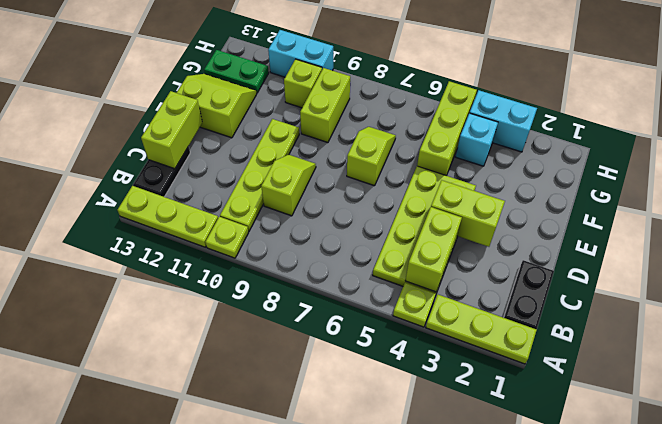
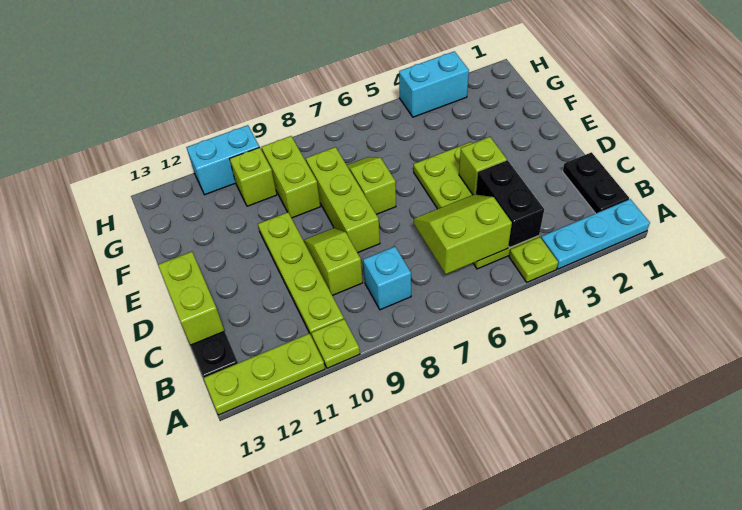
lime plate A1:A3 level 1 -> cyan plate A1:A3 level 1
lime brick B4:C4 level 2 -> black brick B4:C4 level 2
lime brick D3:D4 level 2 -> lime brick D4 level 2
lime slope E12:F13 level 1 top E -> lime slope B5:C6 level 2 top B
lime brick F5:H5 level 1 -> lime brick D8:F8 level 1
cyan brick G4 level 1 -> cyan brick B8 level 1
green plate G12:G13 level 1 -> none

